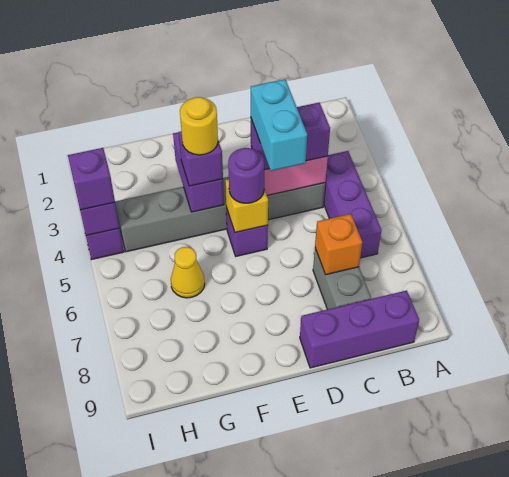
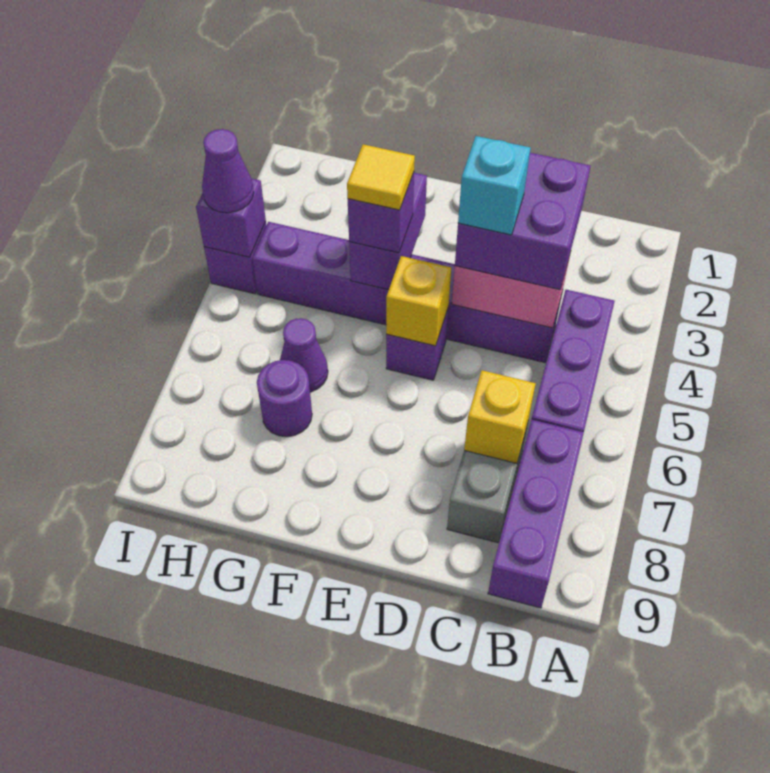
purple brick B9:D9 level 1 -> purple brick B7:B9 level 1
grey brick C4:H4 level 1 -> purple brick C4:H4 level 1
purple brick C4:D4 level 3 -> purple brick C3:D4 level 3
orange brick C7 level 2 -> yellow brick C7 level 2
cyan brick D4:D5 level 4 -> cyan brick D4 level 4
purple round brick E5 level 3 -> purple round brick G7 level 1
yellow round brick F4 level 4 -> yellow tile F4 level 4
yellow cone G6 level 1 -> purple cone G6 level 1
purple brick I4 level 3 -> purple cone I4 level 3

